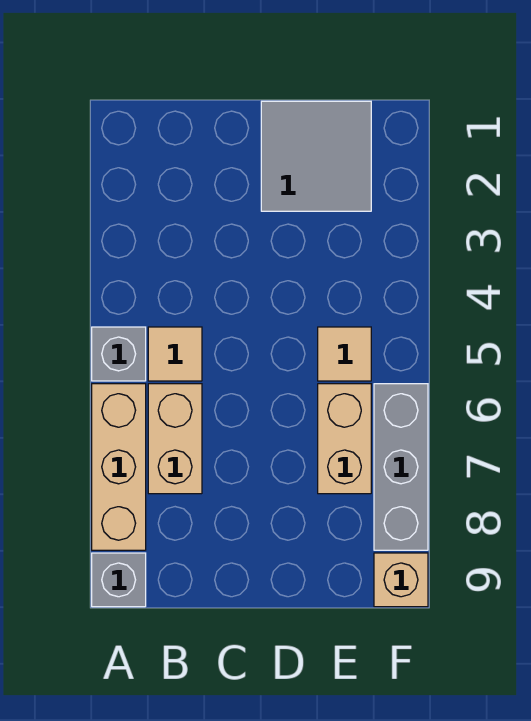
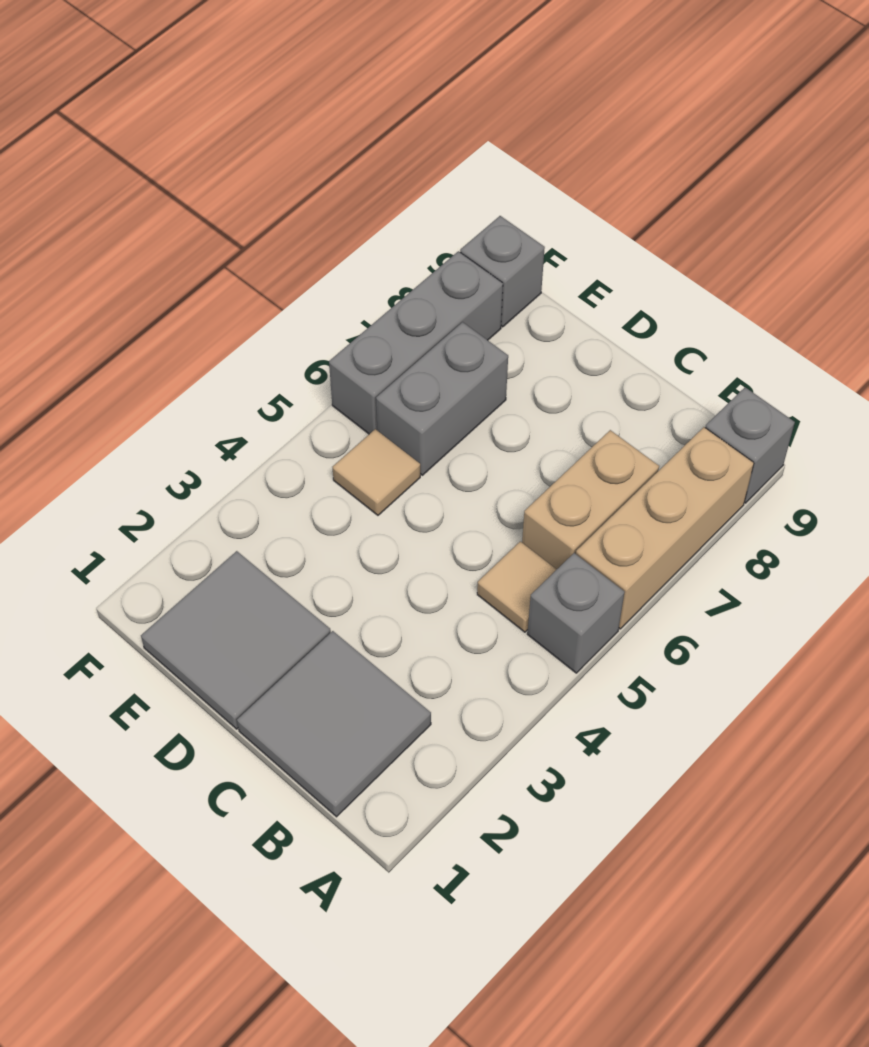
none -> grey tile B1:C2 level 1
tan brick E6:E7 level 1 -> grey brick E6:E7 level 1
tan brick F9 level 1 -> grey brick F9 level 1

